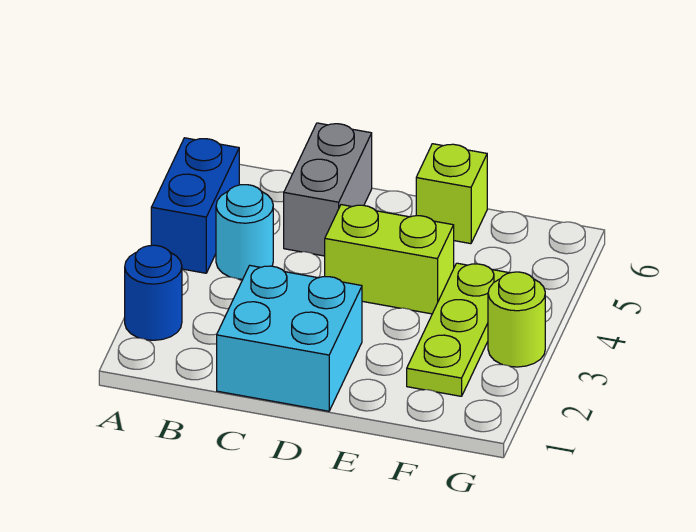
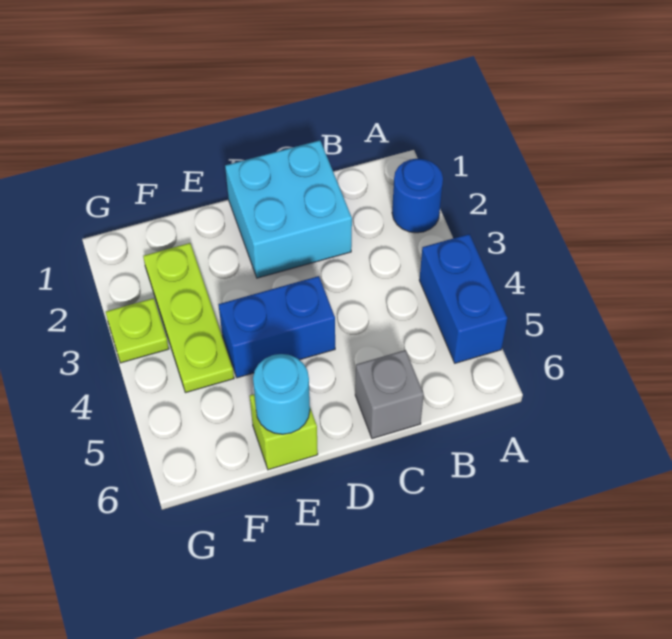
cyan round brick B4 level 1 -> cyan round brick E6 level 2
grey brick C5:C6 level 1 -> grey brick C6 level 1
lime brick D4:E4 level 1 -> blue brick D4:E4 level 1
lime round brick G3 level 1 -> lime plate G3 level 1

